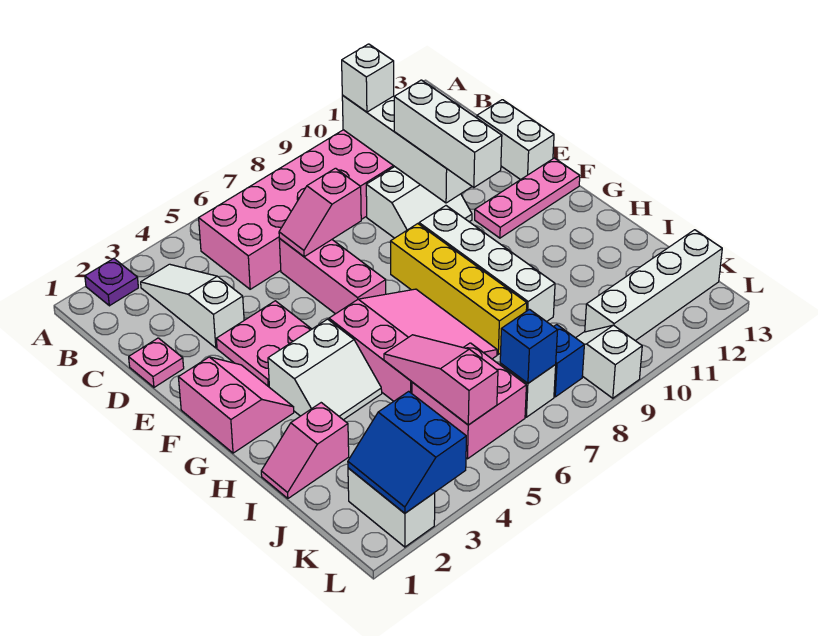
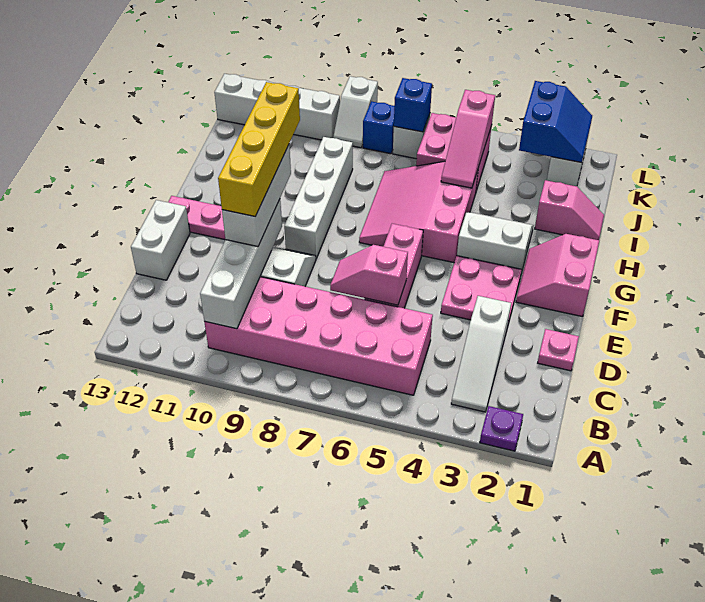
white brick B10 level 3 -> none
pink slope D6:D7 level 2 top 7 -> pink slope D6:D7 level 2 top 6
yellow brick F8:I8 level 1 -> yellow brick D10:G10 level 4

